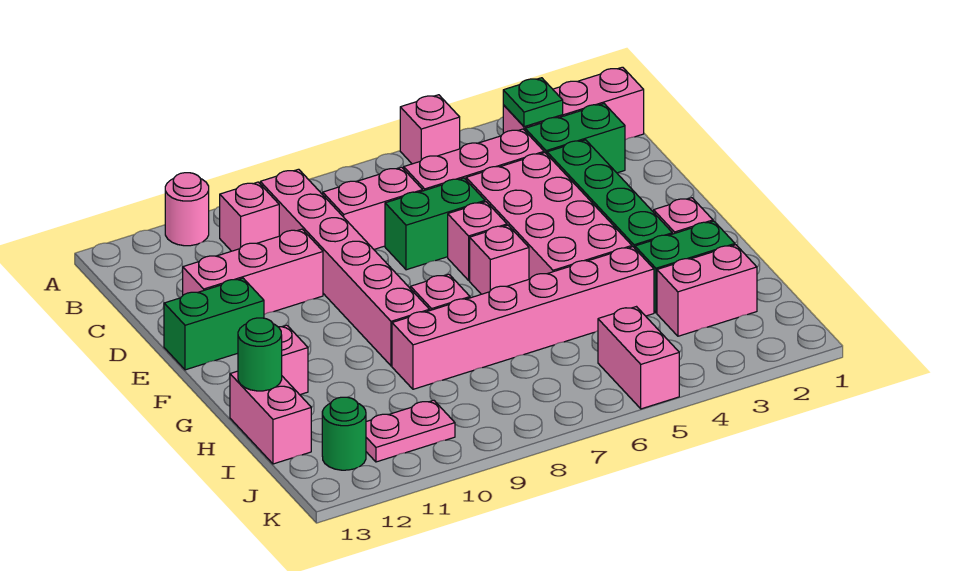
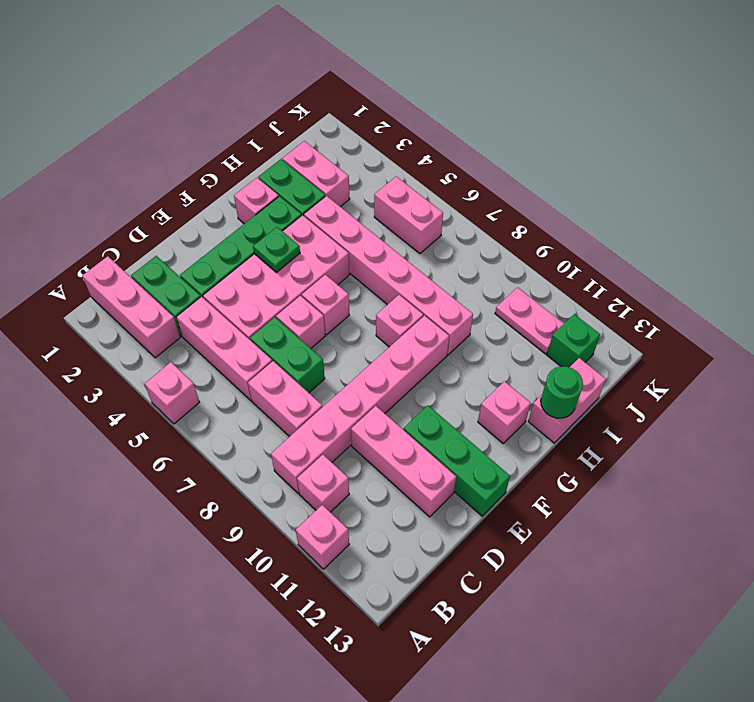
pink round brick A11 level 1 -> pink brick A11 level 1
green plate B3 level 2 -> green plate F4 level 2
green brick E12:E13 level 1 -> green brick E11:E13 level 1
pink brick J5:K5 level 1 -> pink brick J5:J6 level 1
green round brick J12 level 1 -> green brick J12 level 1

